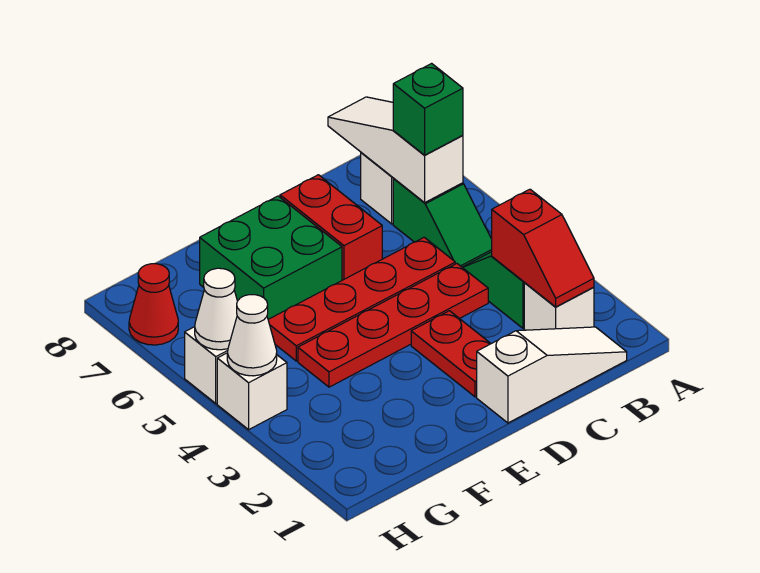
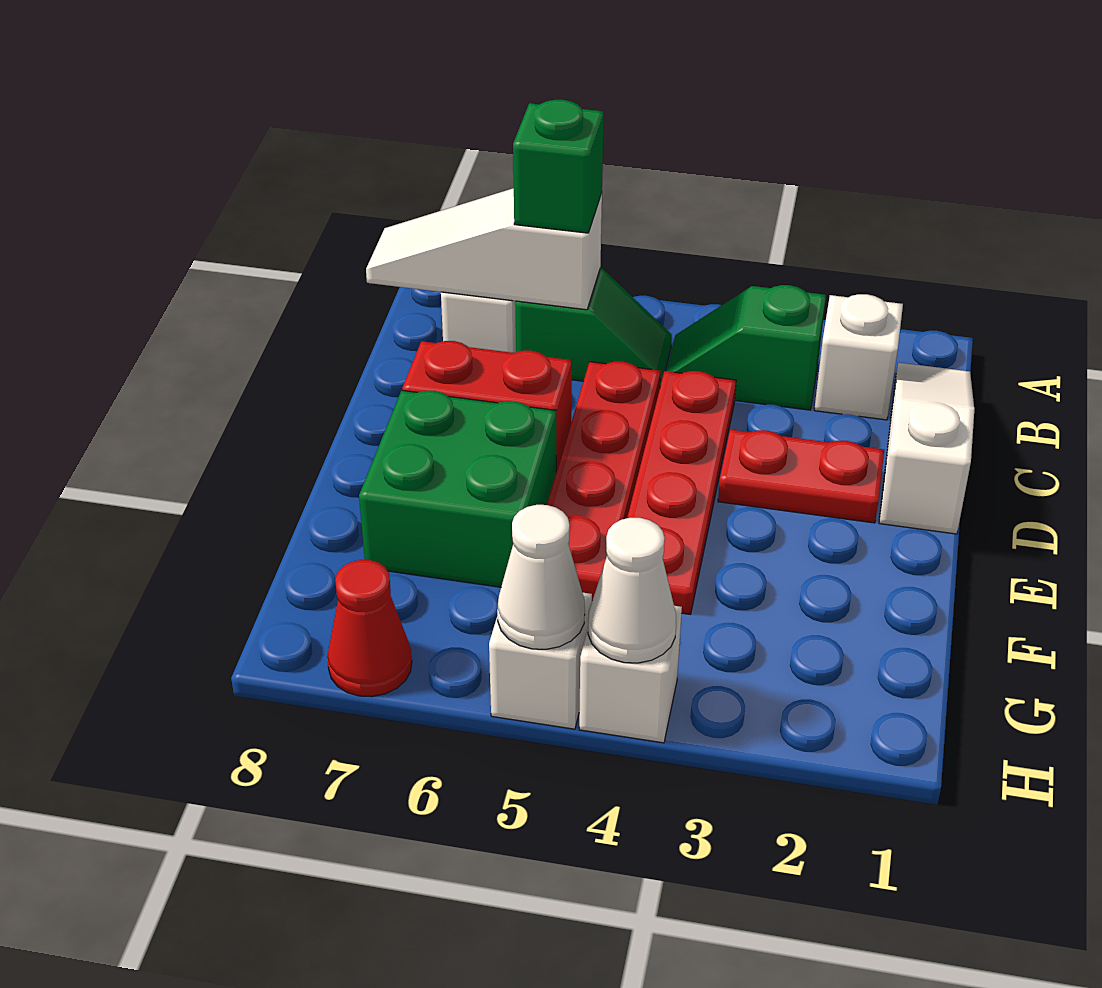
red slope B2:B3 level 2 top 3 -> none

